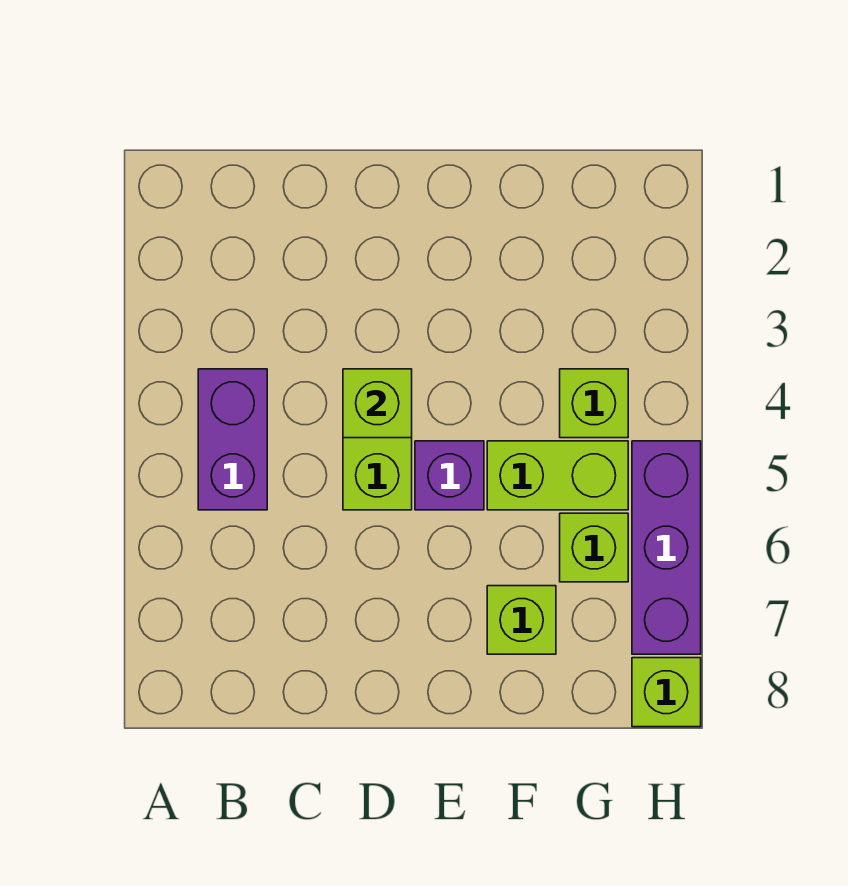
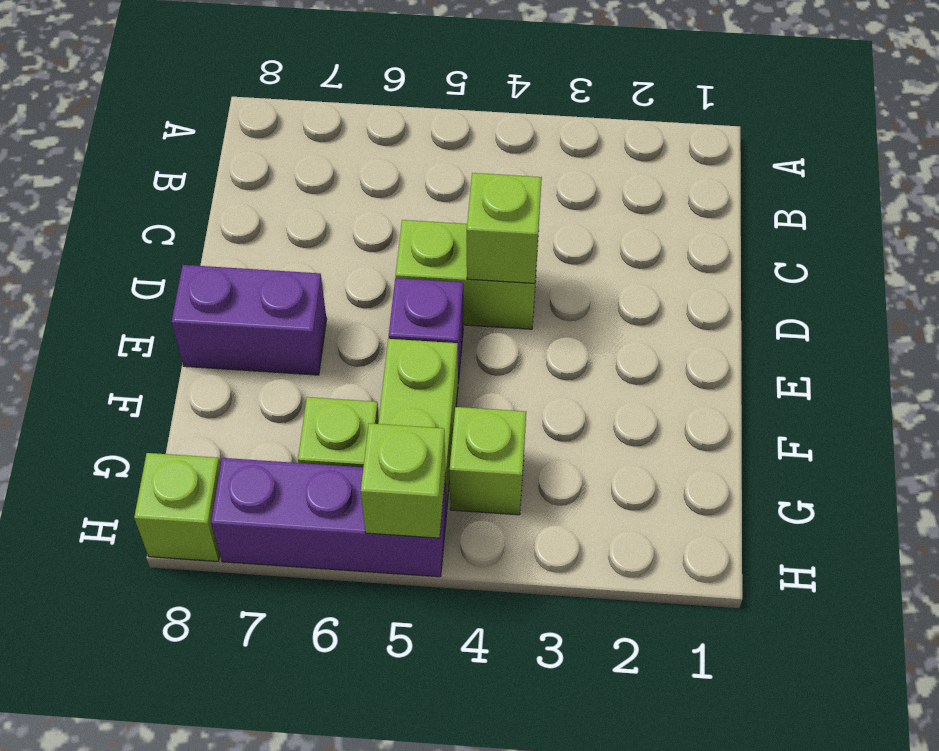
purple brick B4:B5 level 1 -> purple brick E7:E8 level 1
lime brick F7 level 1 -> lime brick H5 level 2

